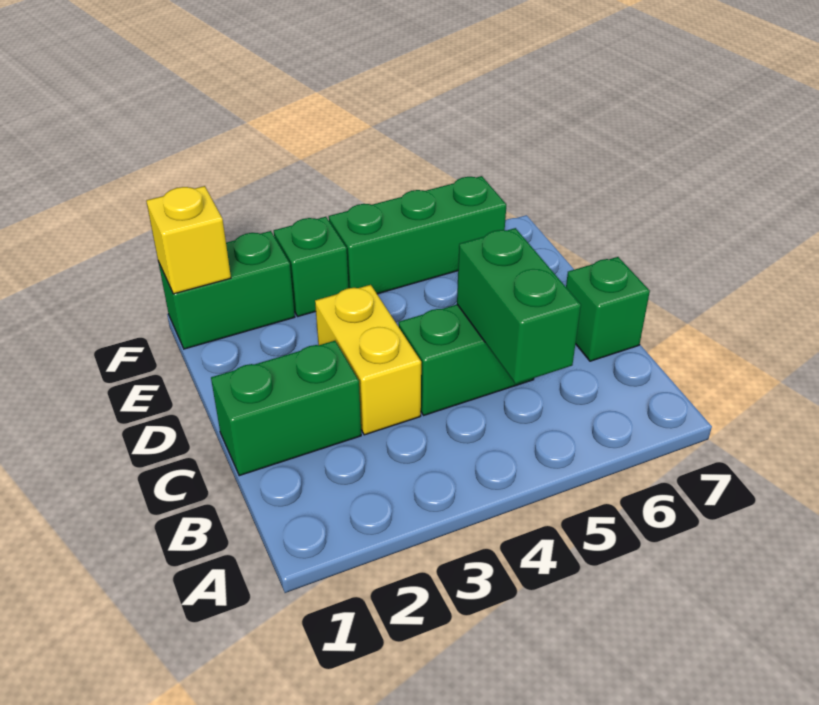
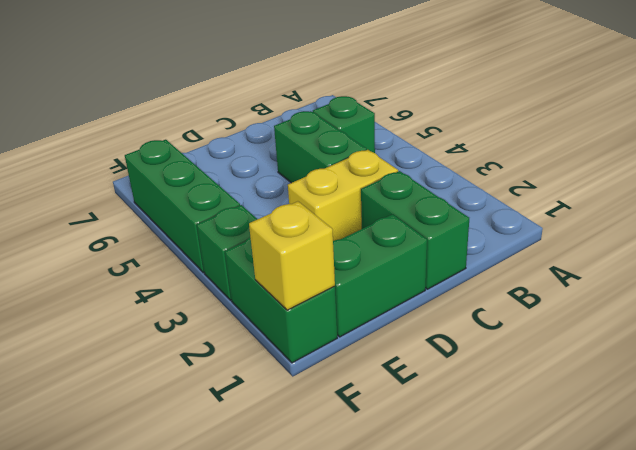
green brick B5:C5 level 2 -> green brick D1:E1 level 1
green brick C7 level 1 -> green brick B5 level 1

